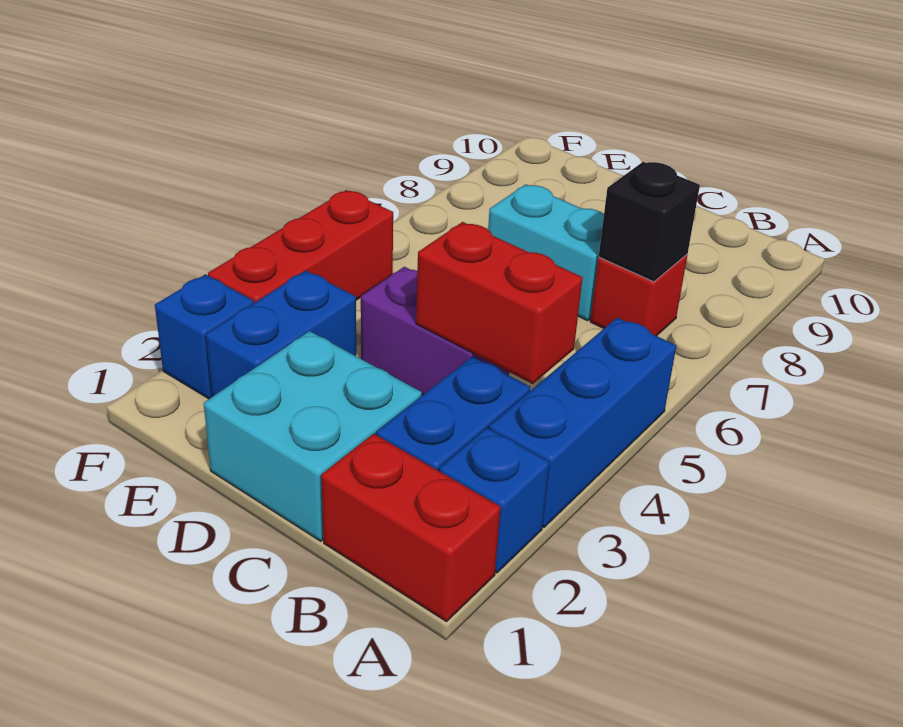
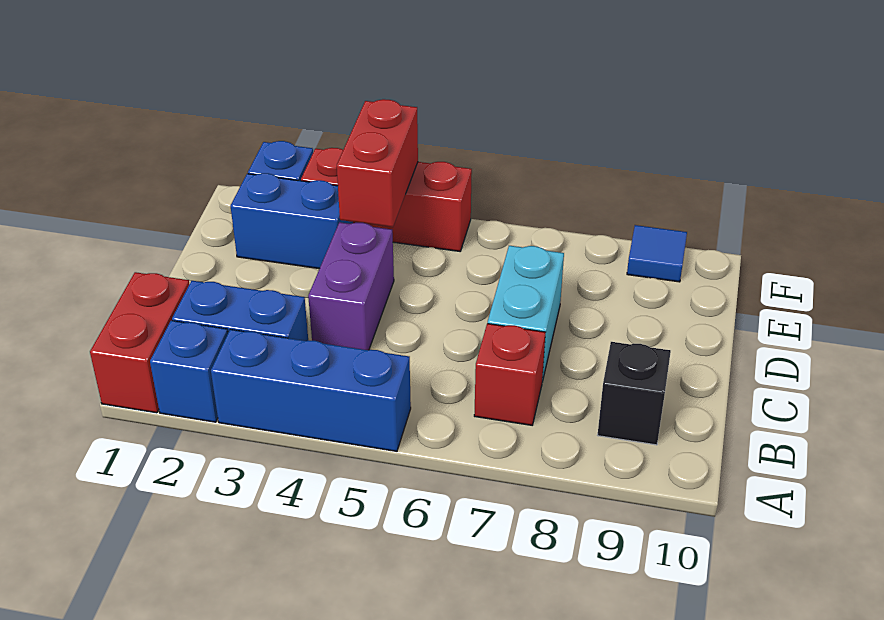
red brick B4:C4 level 2 -> red brick E4:F4 level 2
black brick B7 level 2 -> black brick B9 level 1
cyan brick C1:D2 level 1 -> none
none -> blue tile F9 level 1

